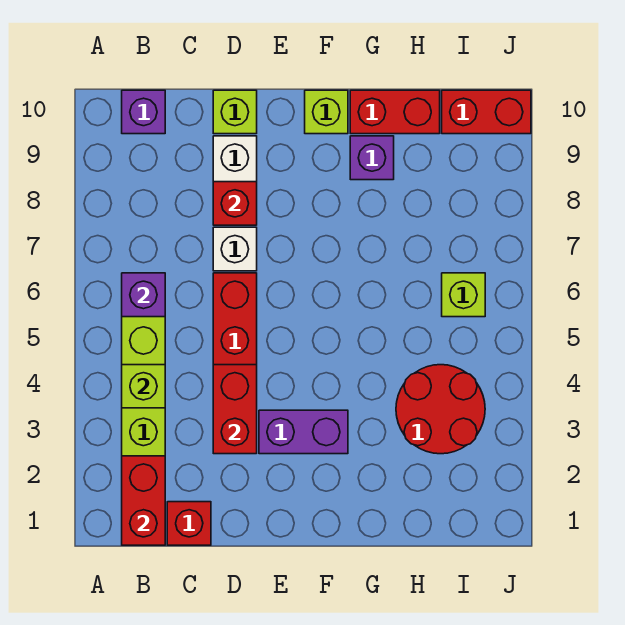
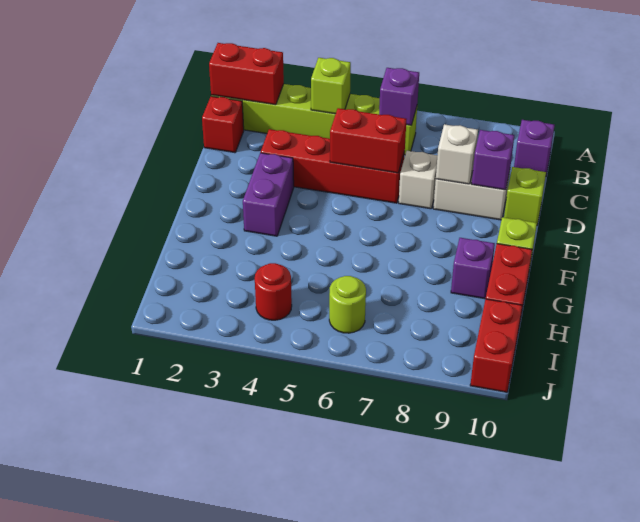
red brick D3:D4 level 2 -> red brick D5:D6 level 2
red brick D8 level 2 -> white brick D8 level 2
none -> purple brick D9 level 2
red round brick H3:I4 level 1 -> red round brick I4 level 1
lime brick I6 level 1 -> lime round brick I6 level 1

